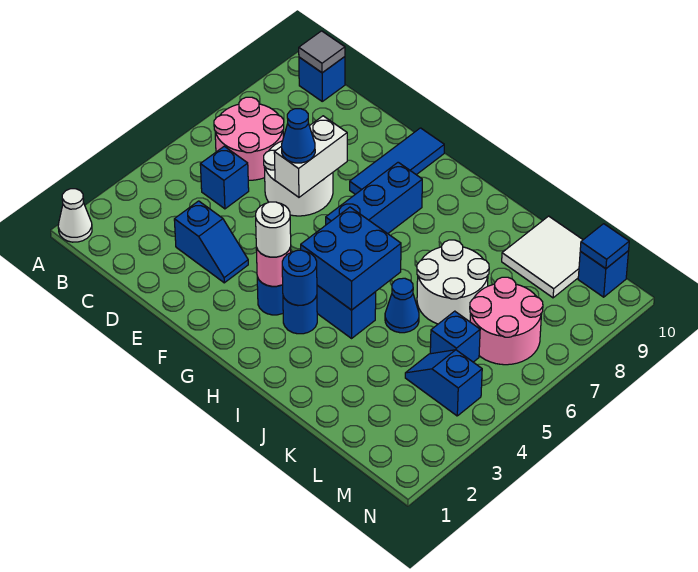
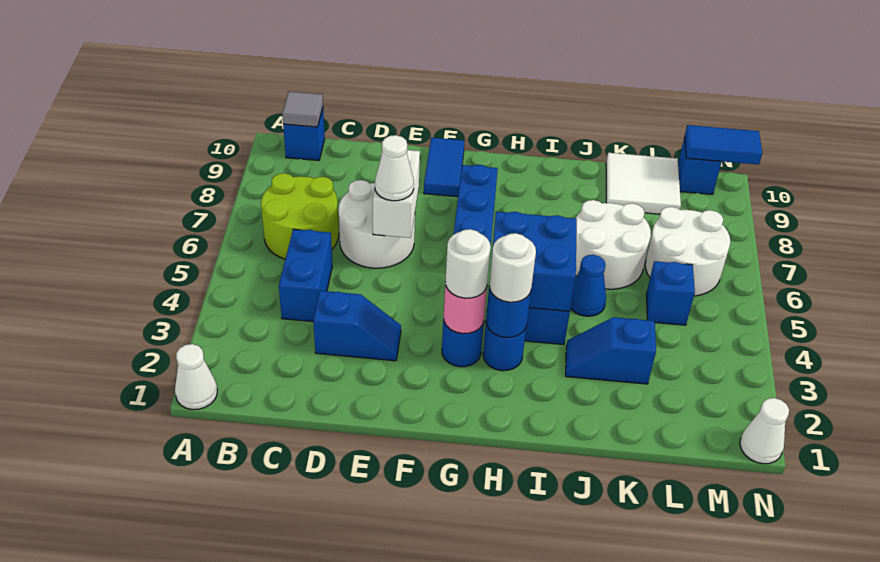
pink round brick B6:C7 level 1 -> lime round brick B6:C7 level 1
blue brick C5 level 1 -> blue brick C4:C5 level 1
blue cone E6 level 3 -> white cone E6 level 3
blue tile F8:F10 level 1 -> blue tile F9:F10 level 1
none -> white round brick H3 level 3
blue slope L4:M4 level 1 top M -> blue slope J3:K3 level 1 top K
pink round brick L6:M7 level 1 -> white round brick L6:M7 level 1
blue tile M10 level 2 -> blue tile M10:N10 level 2
none -> white cone N1 level 1

